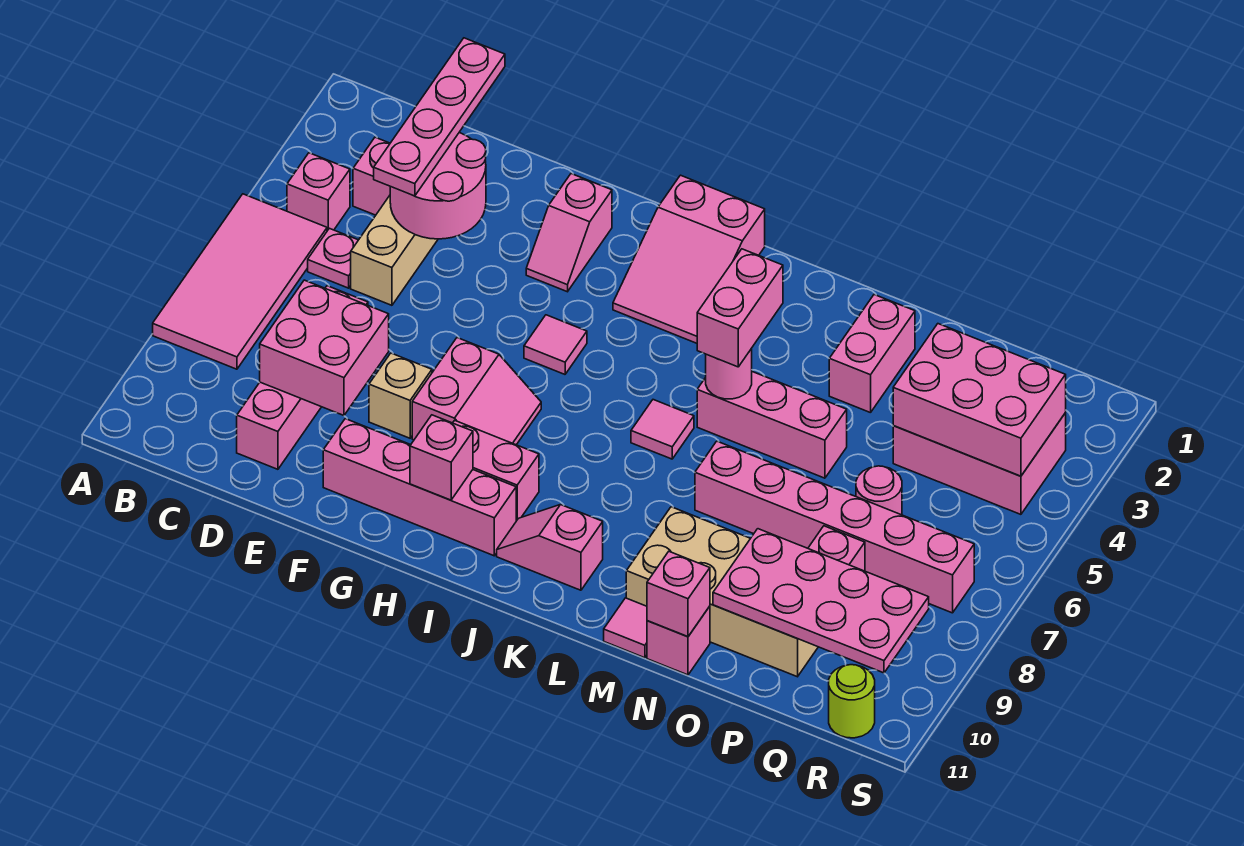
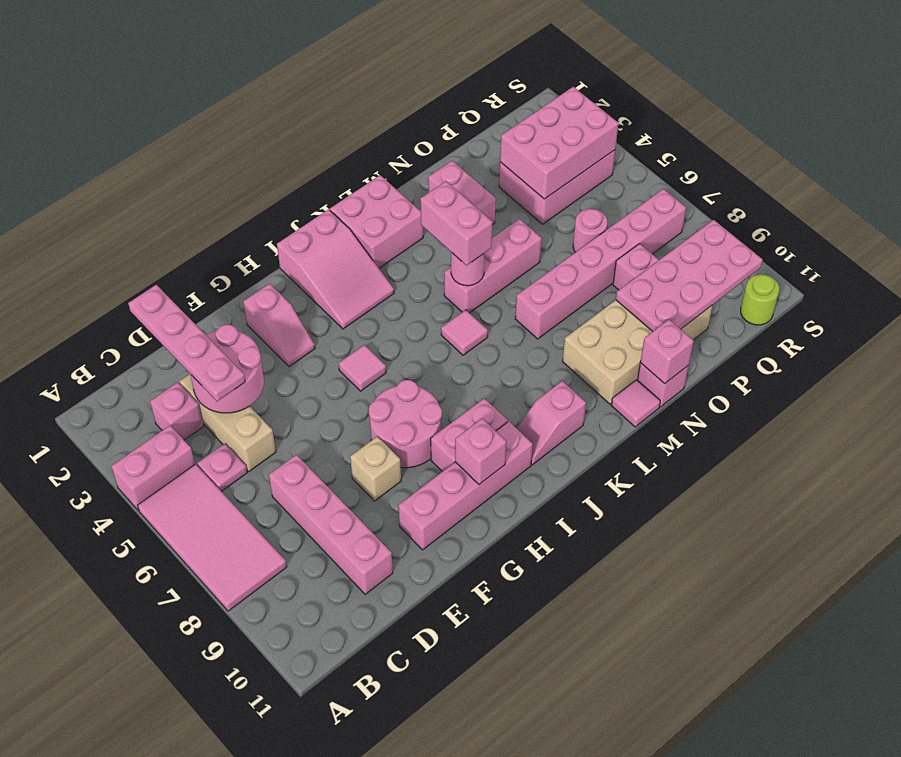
pink brick B4 level 1 -> pink brick A4:B4 level 1
pink brick D8:E9 level 2 -> pink brick K1:L2 level 1
pink slope G7:H8 level 1 top G -> pink round brick G7:H8 level 1

